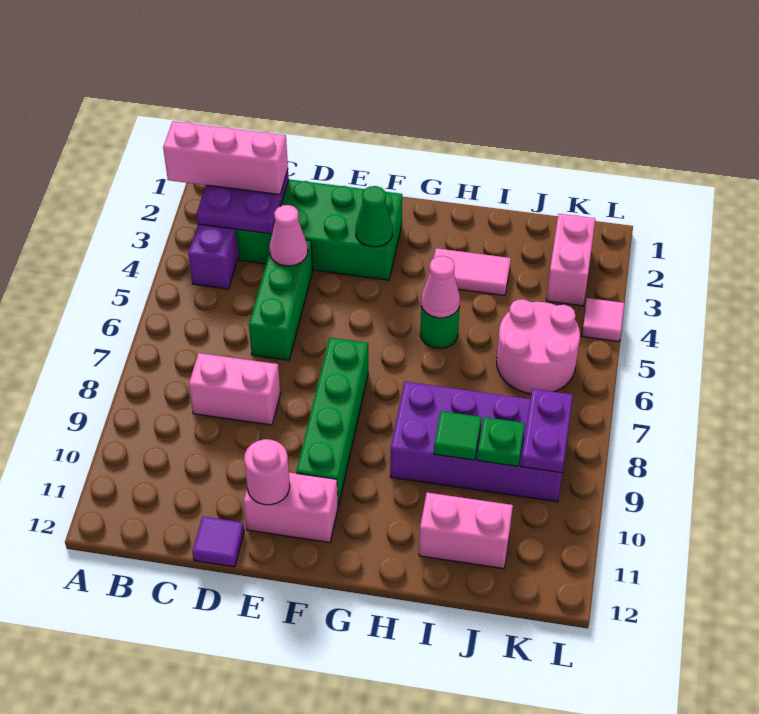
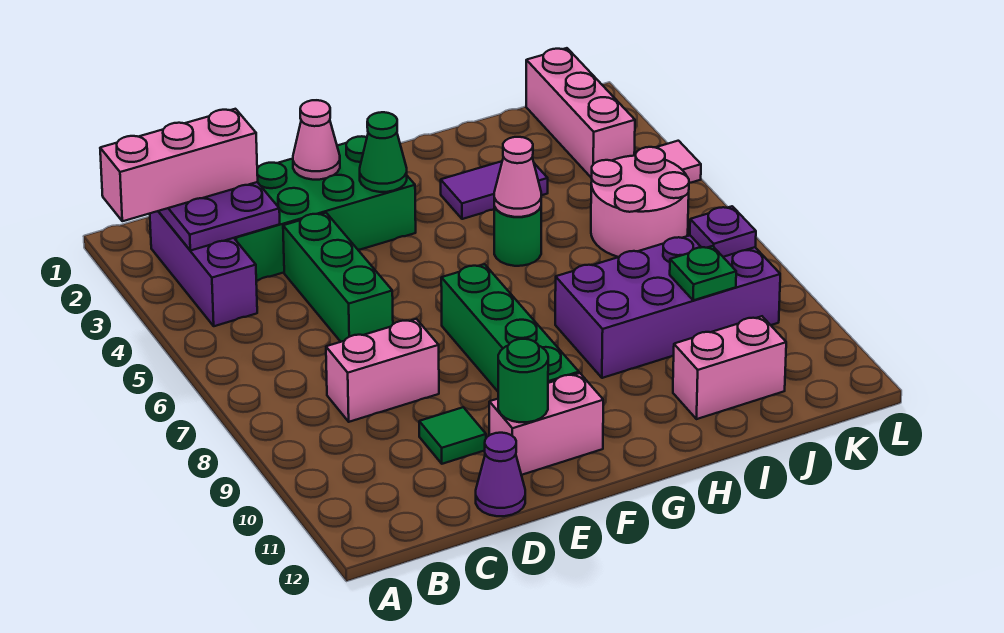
pink cone D4 level 2 -> pink cone E2 level 2
purple tile D12 level 1 -> purple cone D12 level 1
pink round brick E11 level 2 -> green round brick E11 level 2
pink tile H3:I3 level 1 -> purple tile H3:I3 level 1
green tile I9 level 2 -> green tile D10 level 1
pink brick K2:K3 level 1 -> pink brick K1:K3 level 1
purple plate K8:K9 level 2 -> purple plate K8 level 2

